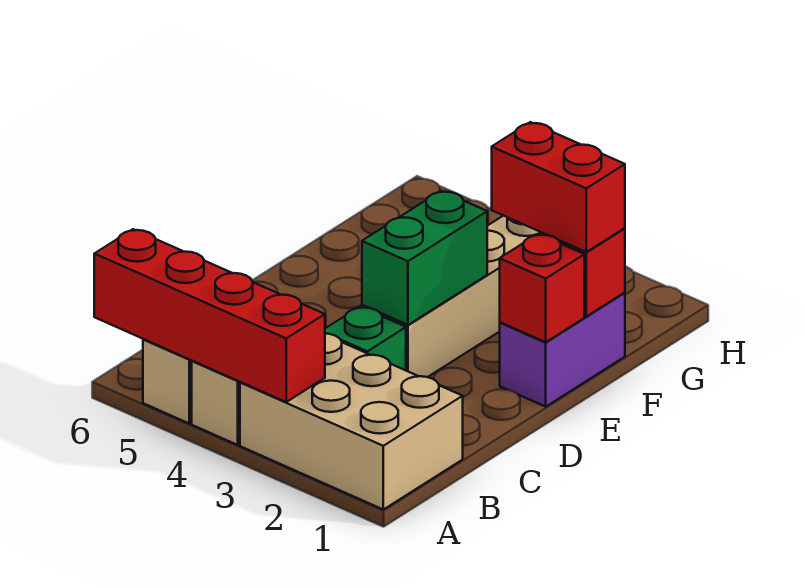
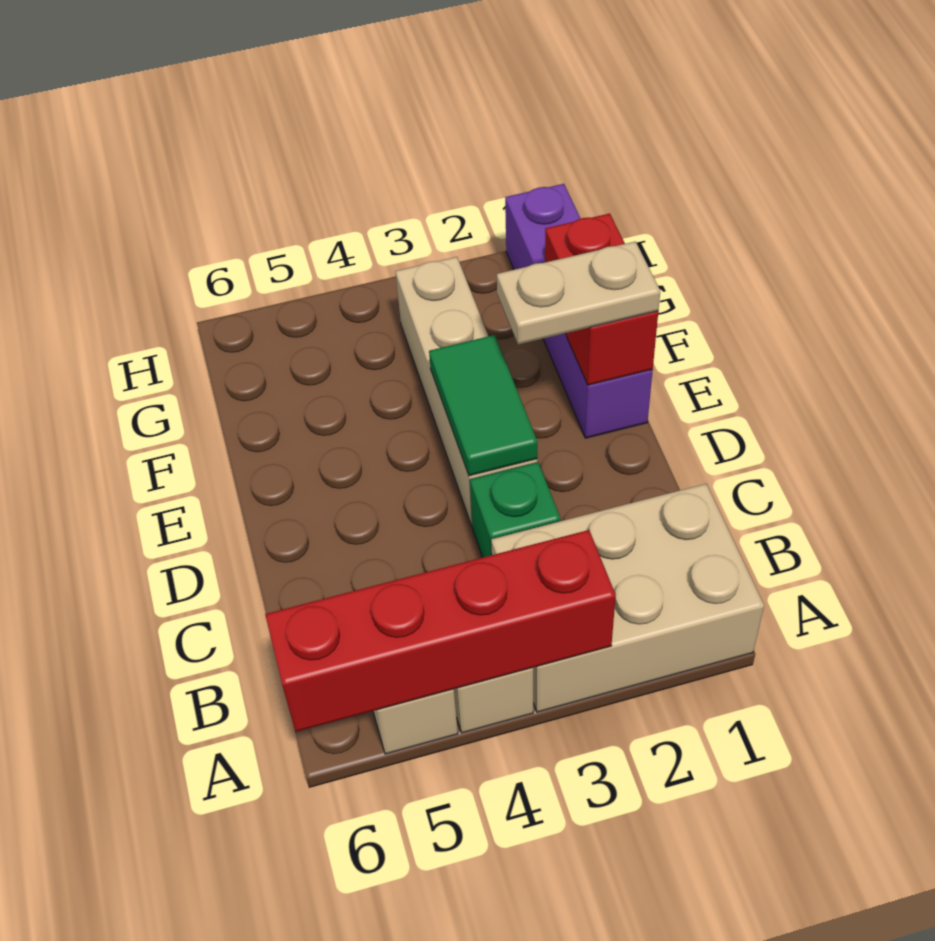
green brick D3:E3 level 2 -> green tile D3:E3 level 2
purple brick E1:F1 level 1 -> purple brick E1:H1 level 1
none -> tan plate E1:E2 level 3
red brick F1:F2 level 3 -> none

